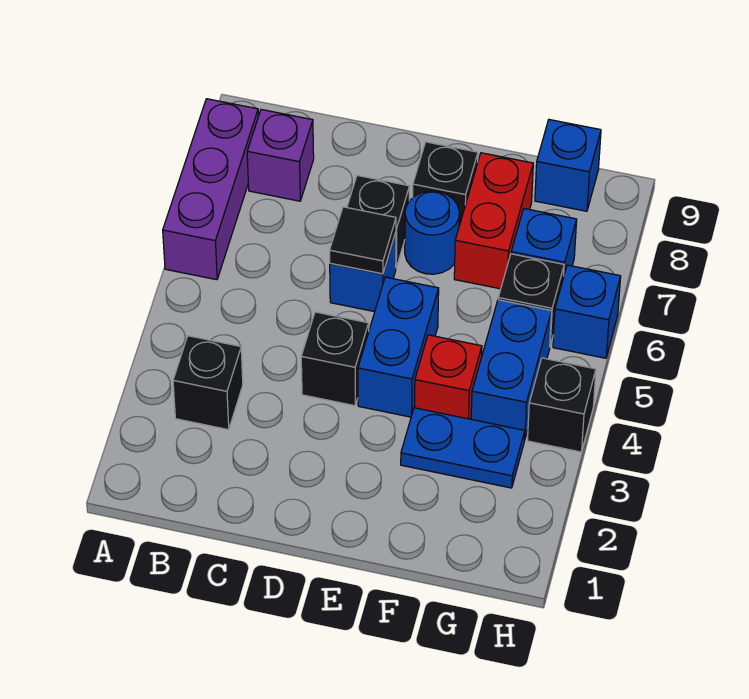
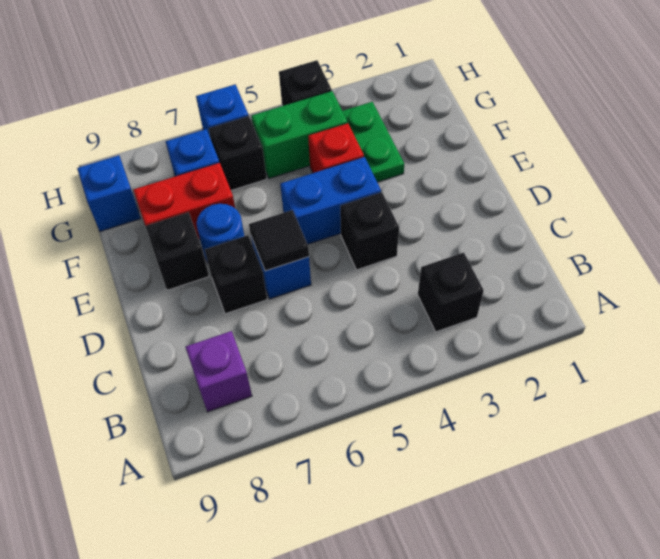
purple brick A6:A8 level 1 -> none
blue plate F3:G3 level 1 -> green plate F3:G3 level 1
blue brick G4:G5 level 1 -> green brick G4:G5 level 1

